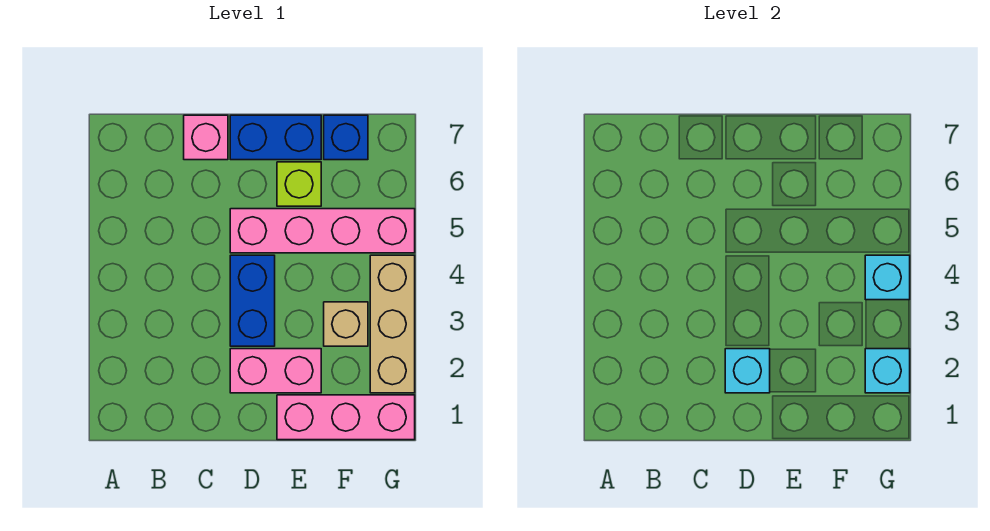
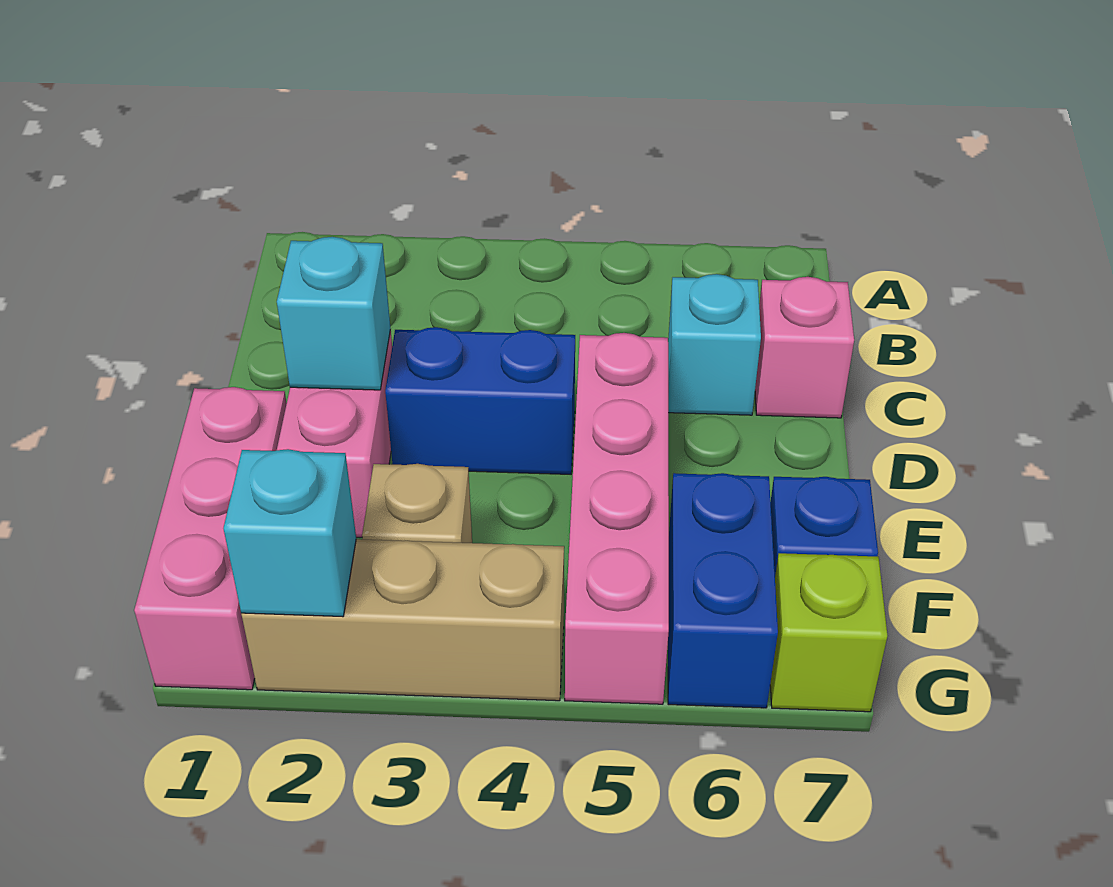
blue brick D7:E7 level 1 -> blue brick F6:G6 level 1
lime brick E6 level 1 -> lime brick G7 level 1
cyan brick G4 level 2 -> cyan brick C6 level 1

